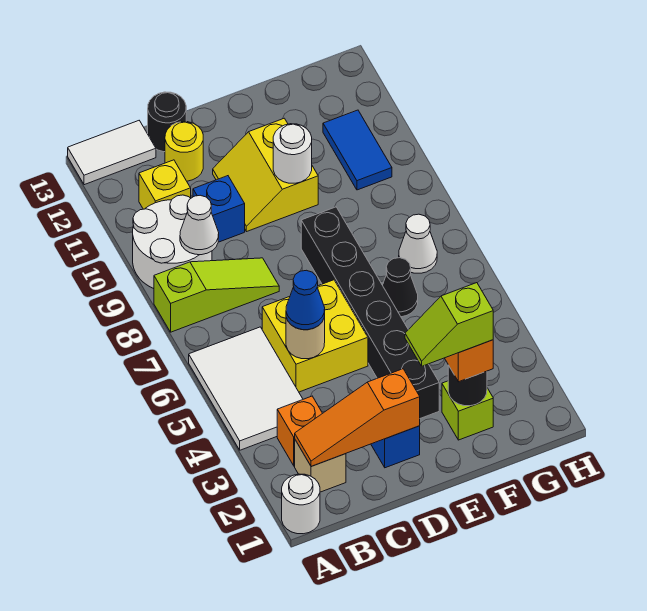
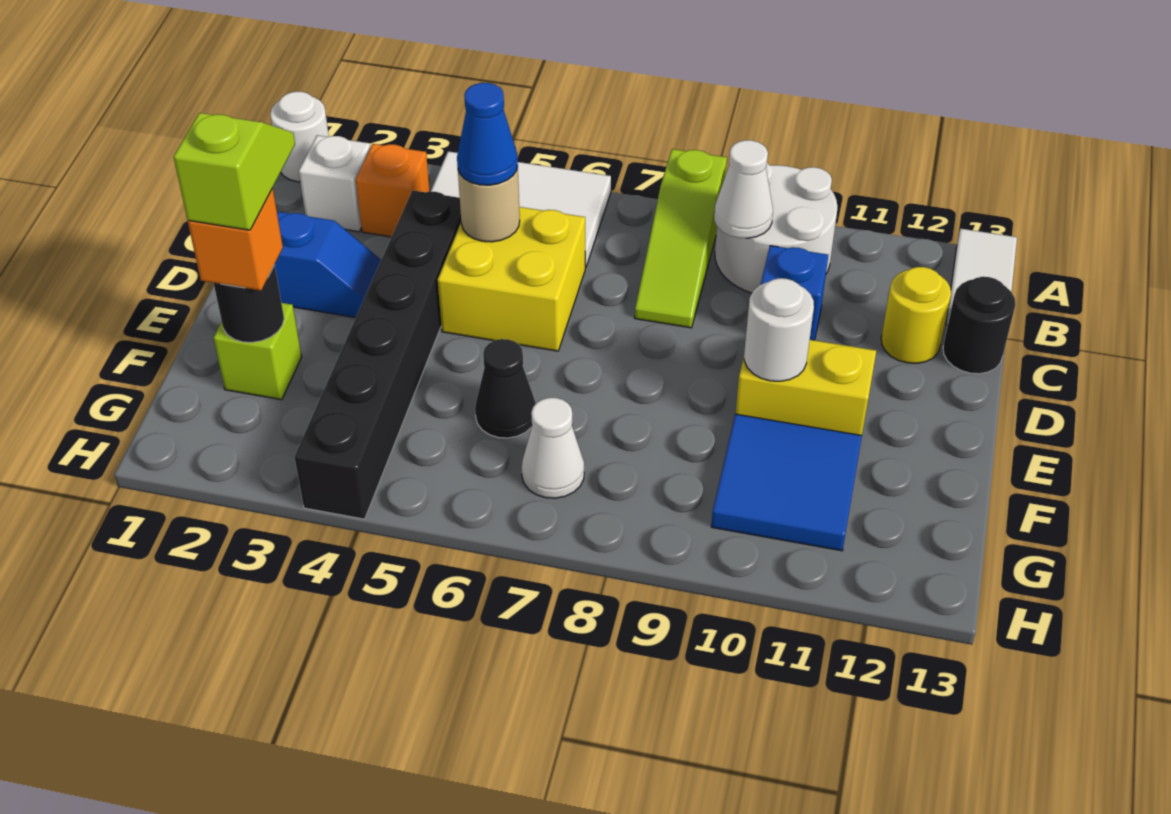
tan brick B2 level 1 -> white brick B2 level 1
orange slope B2:D2 level 2 top D -> none
yellow brick B11 level 1 -> none
black brick E3:E8 level 1 -> black brick C4:H4 level 1
blue tile G10:G11 level 1 -> blue tile F10:G11 level 1

